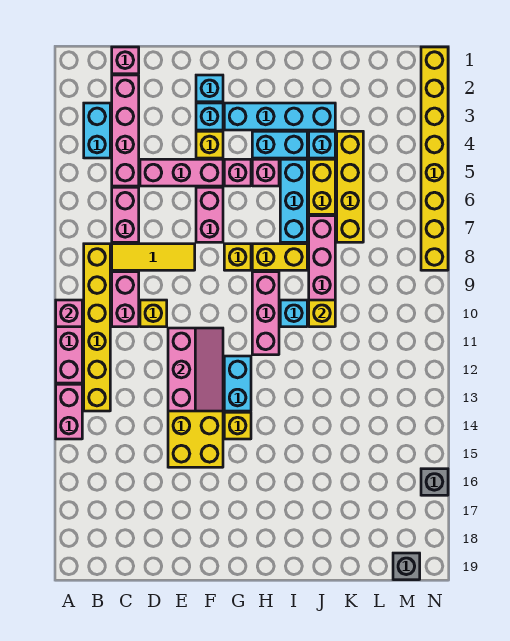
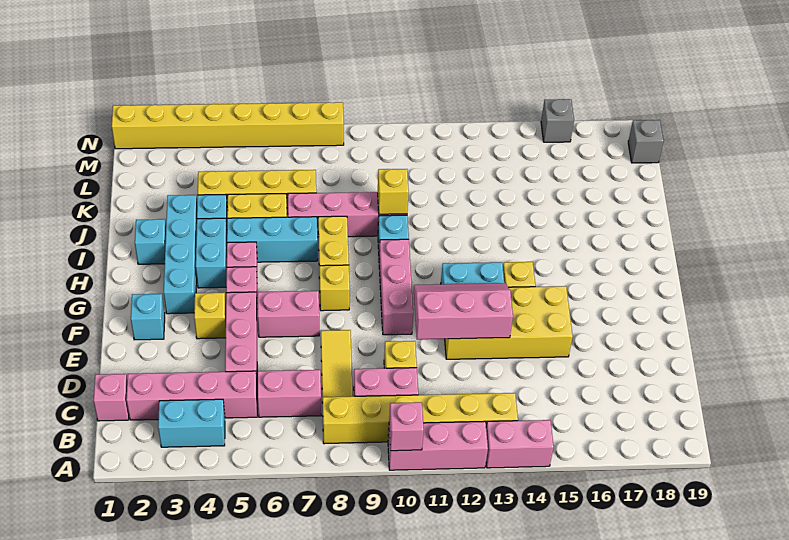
cyan brick F3 level 1 -> cyan brick I2 level 1
pink brick H9:H11 level 1 -> pink brick F10:H10 level 1

